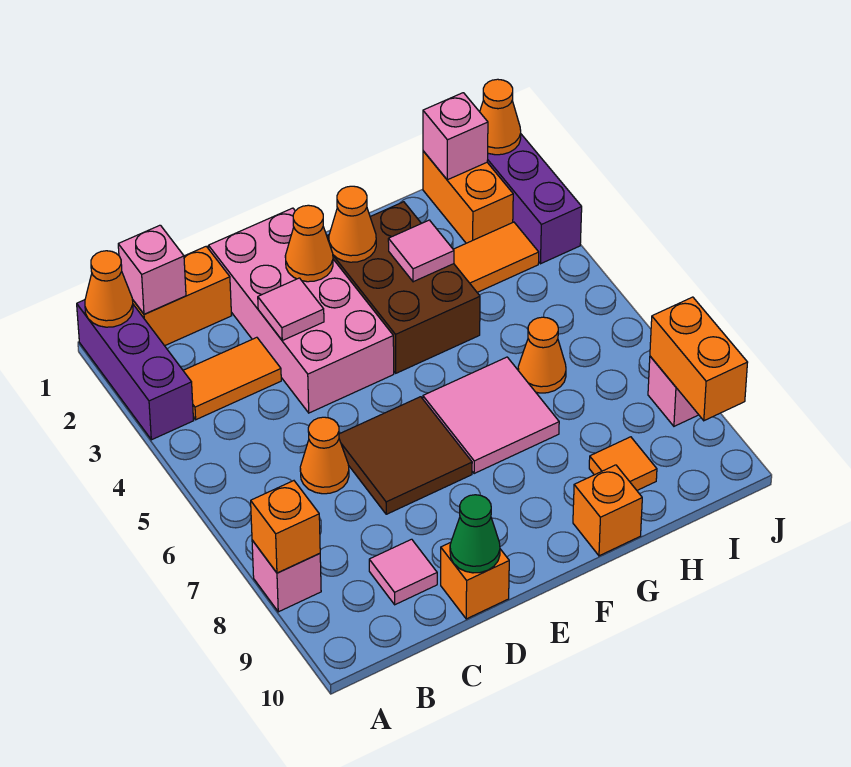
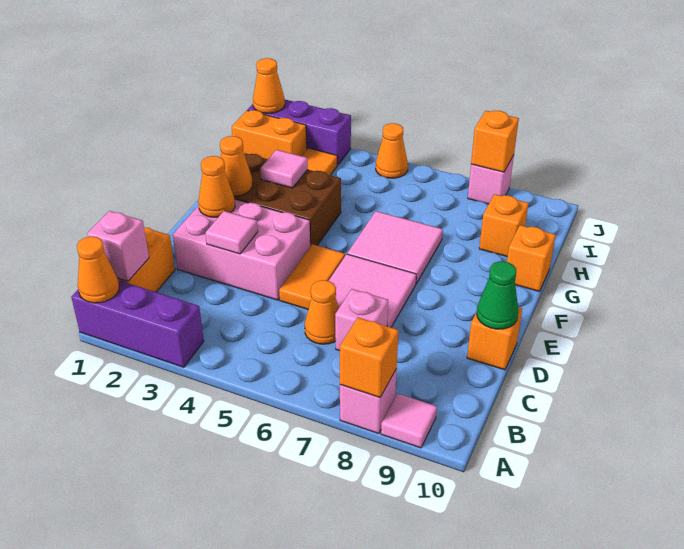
orange tile B3:C3 level 1 -> orange tile D5:E5 level 1
pink tile C9 level 1 -> pink tile A9 level 1
pink brick D1:E4 level 1 -> pink brick D2:E4 level 1
brown tile D6:E7 level 1 -> pink tile D6:E7 level 1
orange cone H6 level 1 -> orange cone J5 level 1
orange tile H9 level 1 -> orange brick H9 level 1
pink brick I1 level 2 -> pink brick C7 level 1
orange brick J8:J9 level 2 -> orange brick J8 level 2

